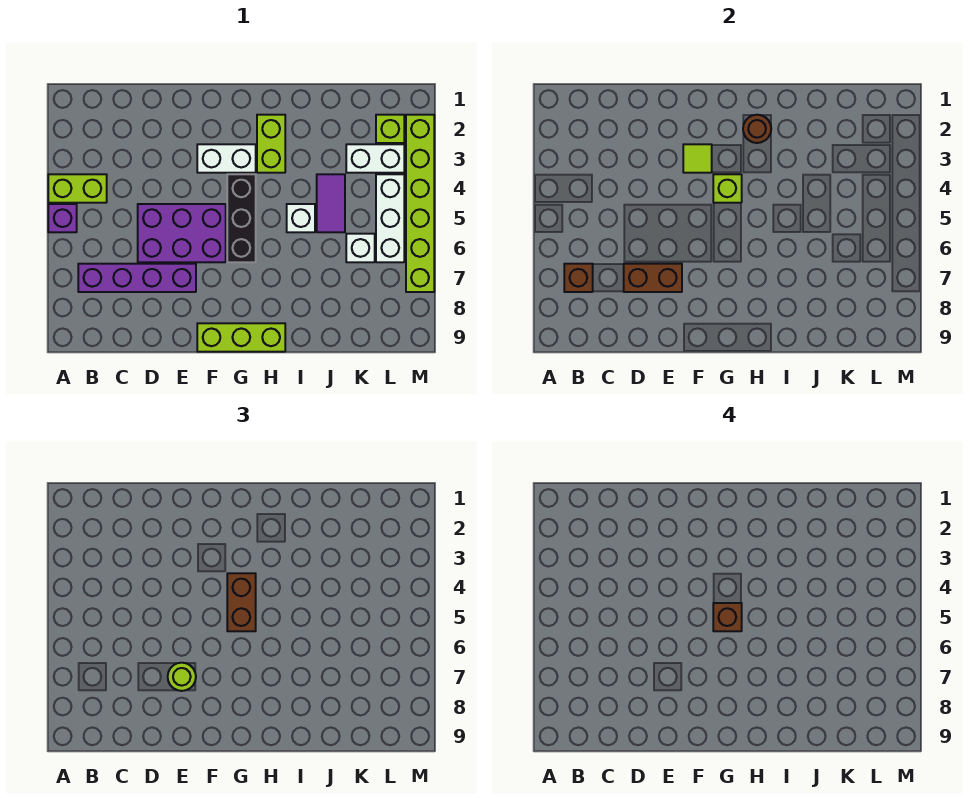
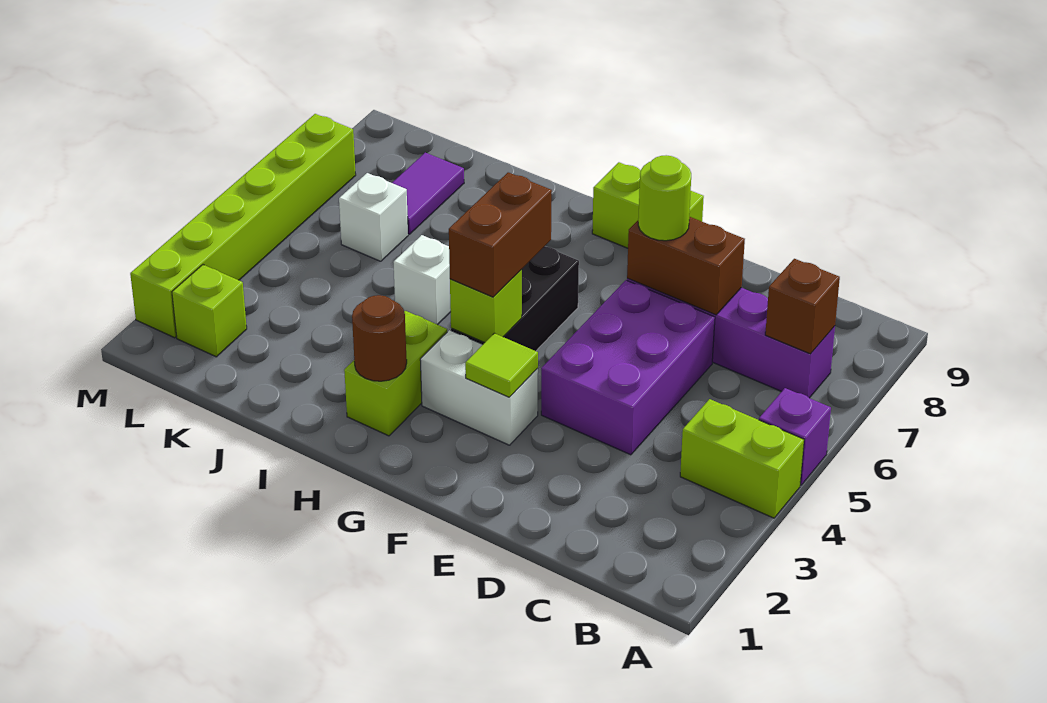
purple brick D5:F6 level 1 -> purple brick D4:E6 level 1
lime brick F9:H9 level 1 -> lime brick F9:G9 level 1
brown brick G5 level 4 -> none
purple tile J4:J5 level 1 -> purple tile K7:K8 level 1
white brick K3:L3 level 1 -> none
white brick L4:L6 level 1 -> none

